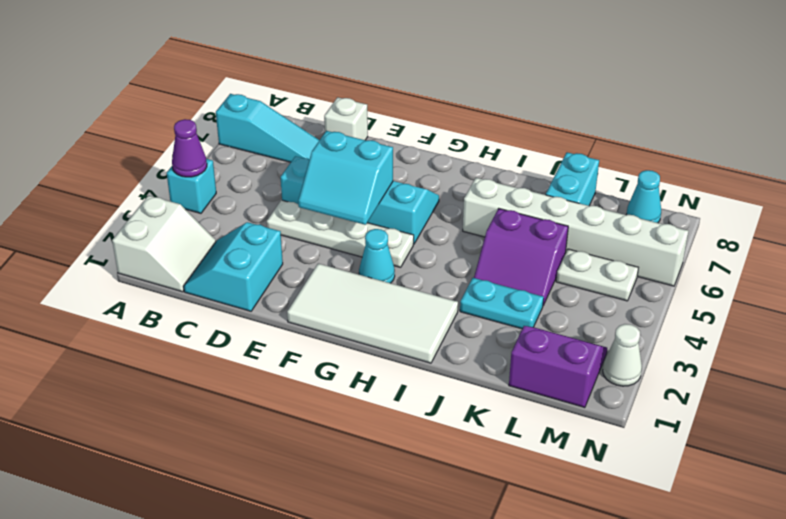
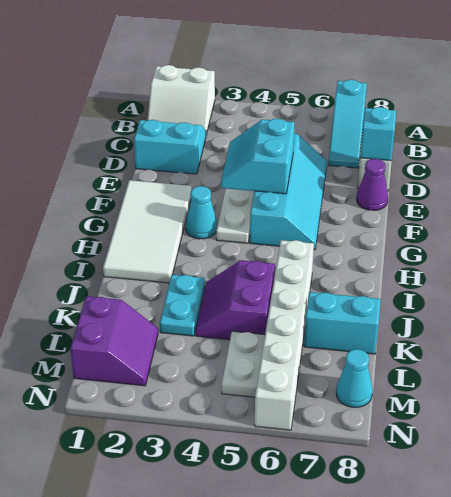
cyan brick A4 level 1 -> cyan brick D8 level 2
purple cone A4 level 2 -> purple cone E8 level 1
white cone N2 level 1 -> none

